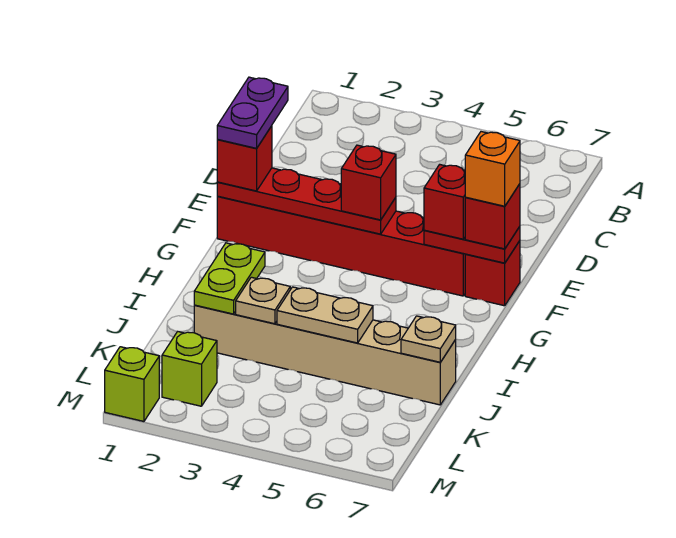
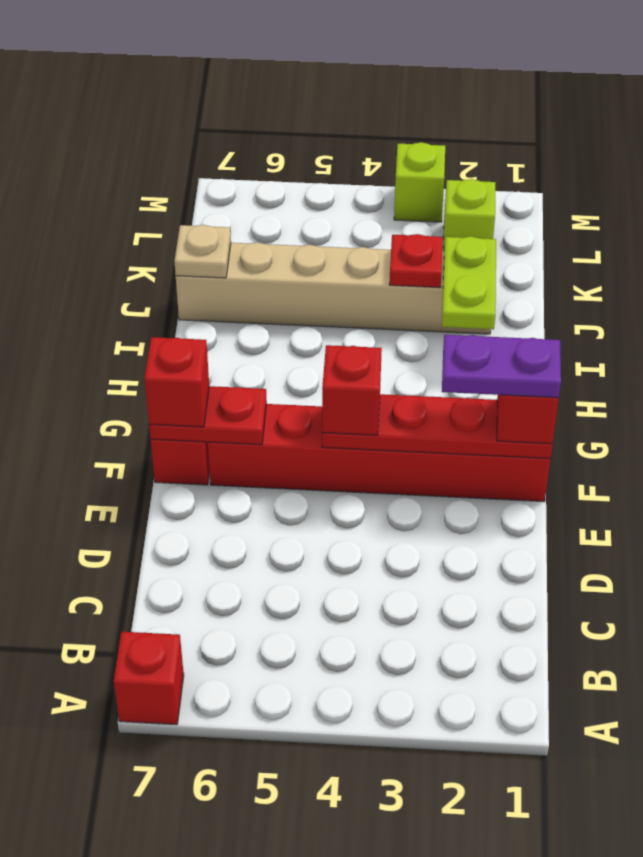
purple plate E1:F1 level 4 -> purple plate F1:F2 level 4
red brick F6 level 3 -> red brick A7 level 1
orange brick F7 level 4 -> none
tan plate J3 level 2 -> red plate J3 level 2
tan plate J4:J5 level 2 -> none
lime brick M1 level 1 -> lime brick M3 level 1

